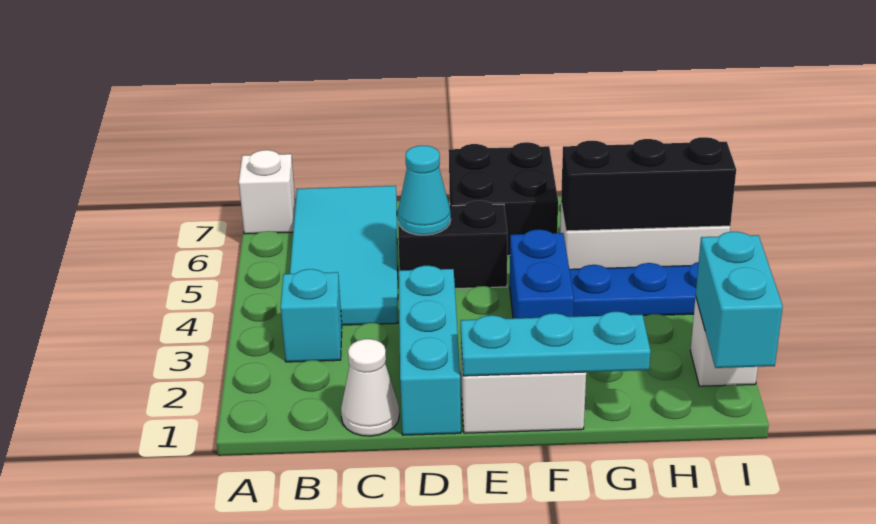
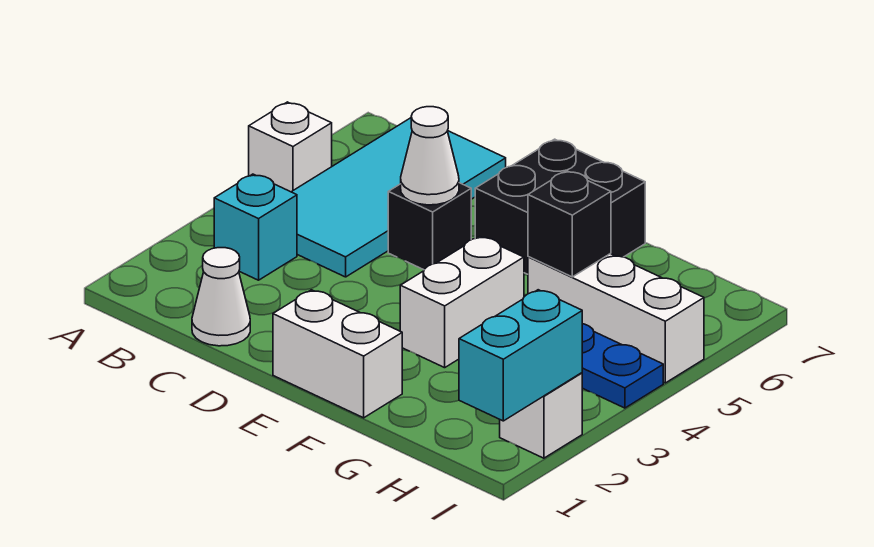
white brick A7 level 1 -> white brick A5 level 1
cyan brick D1:D3 level 1 -> none
black brick D5:E5 level 1 -> black brick D5 level 1
cyan cone D5 level 2 -> white cone D5 level 2
cyan plate E1:G1 level 2 -> none
blue brick F3:F4 level 1 -> white brick F3:F4 level 1
black brick G5:I5 level 2 -> black brick G5 level 2

